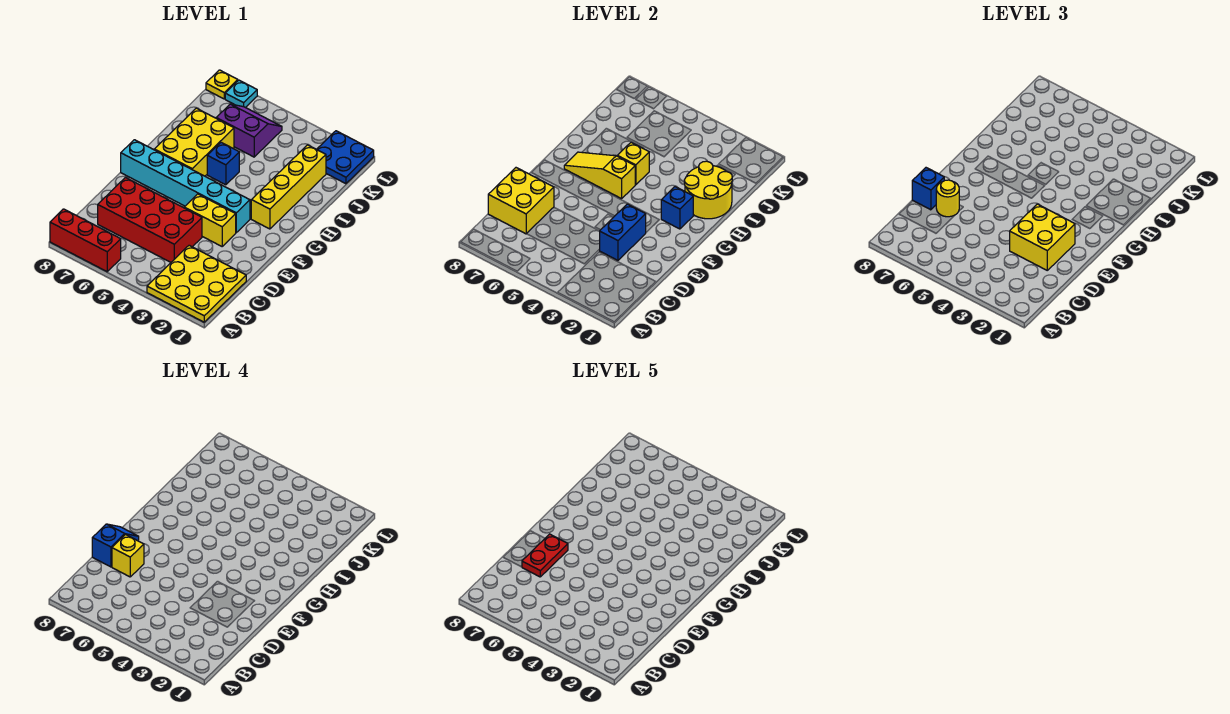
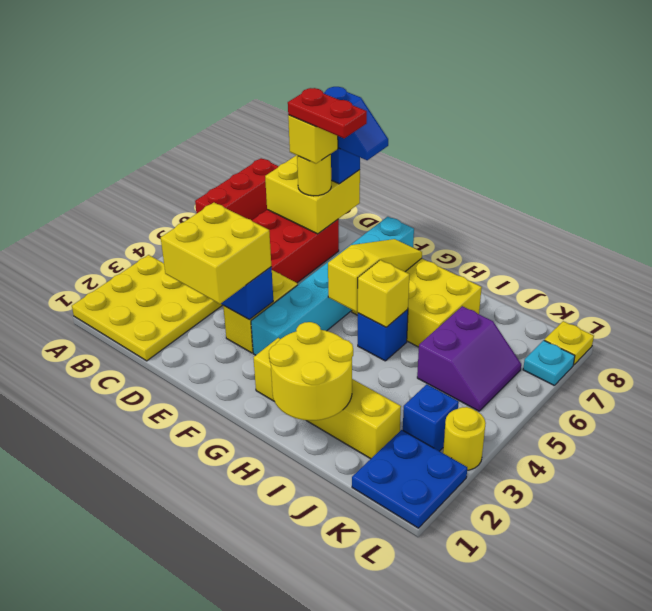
blue brick G2 level 2 -> blue brick K3 level 1
none -> yellow round brick L3 level 1

